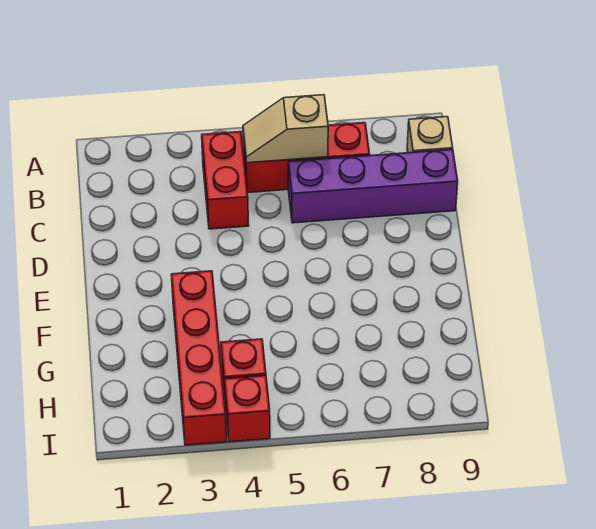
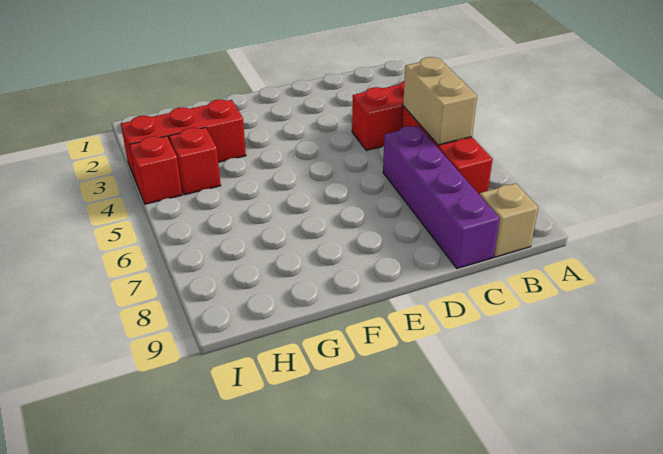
tan slope B5:B6 level 2 top 6 -> tan brick B5:B6 level 2
red brick F3:I3 level 1 -> red brick G3:I3 level 1

